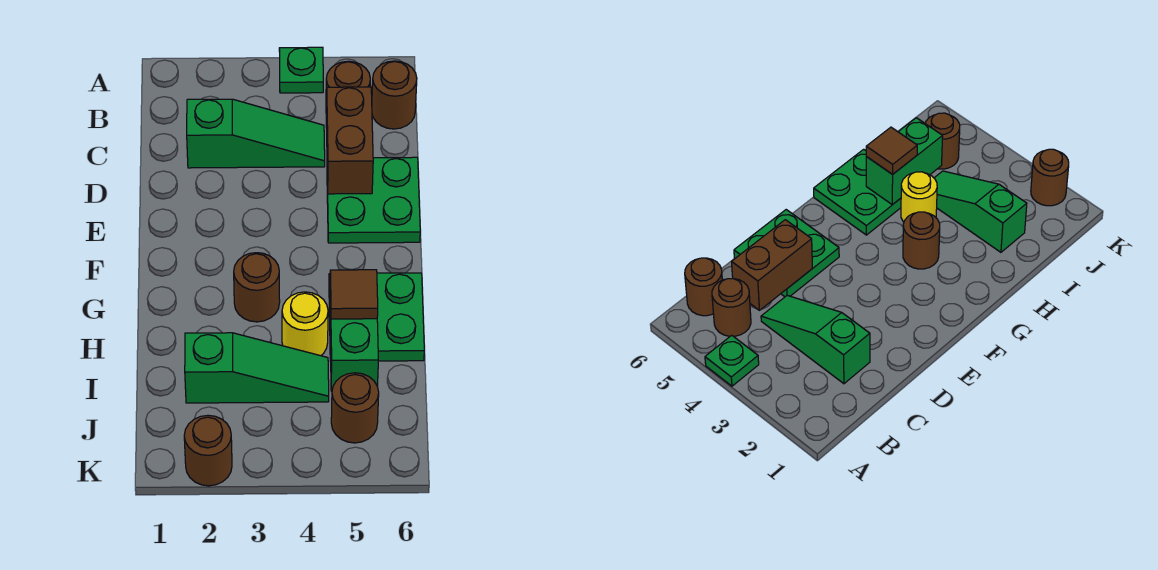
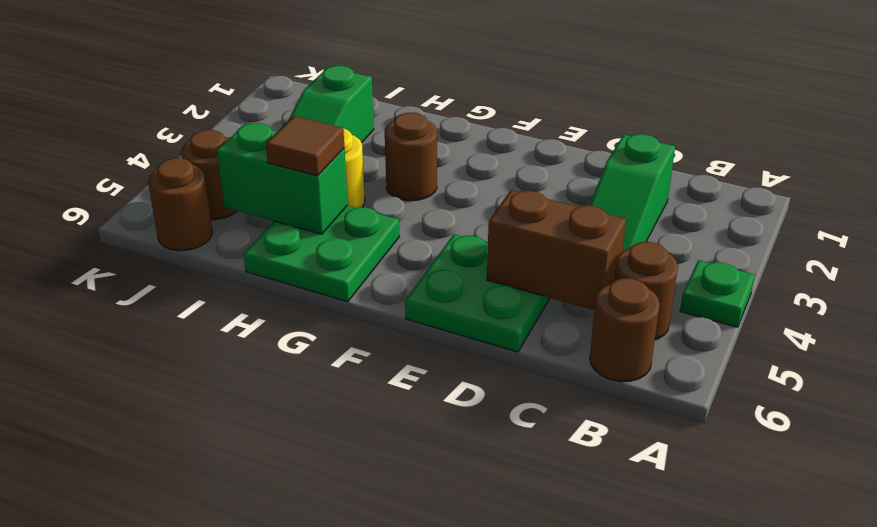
brown round brick K2 level 1 -> brown round brick J6 level 1

